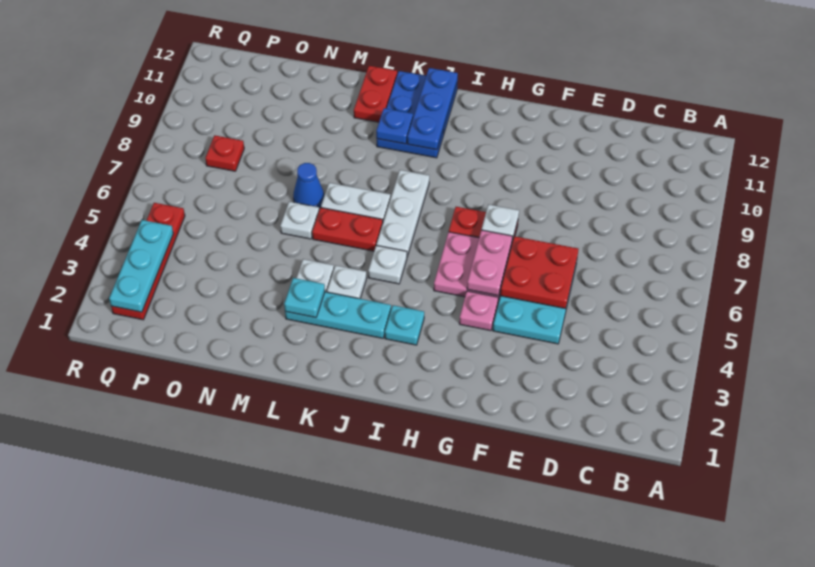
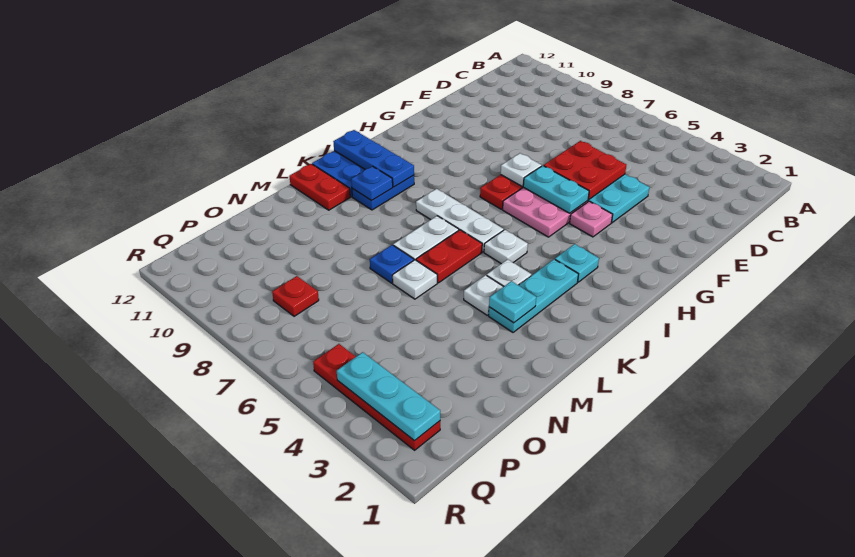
pink plate G5:G6 level 2 -> cyan plate G5:G6 level 2
blue cone M7 level 1 -> blue plate M7 level 1

